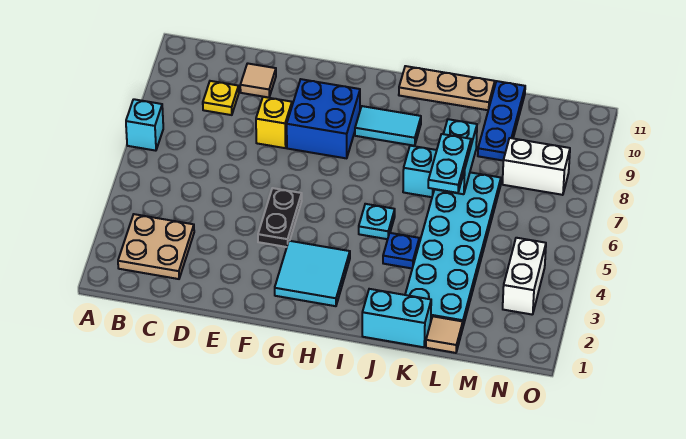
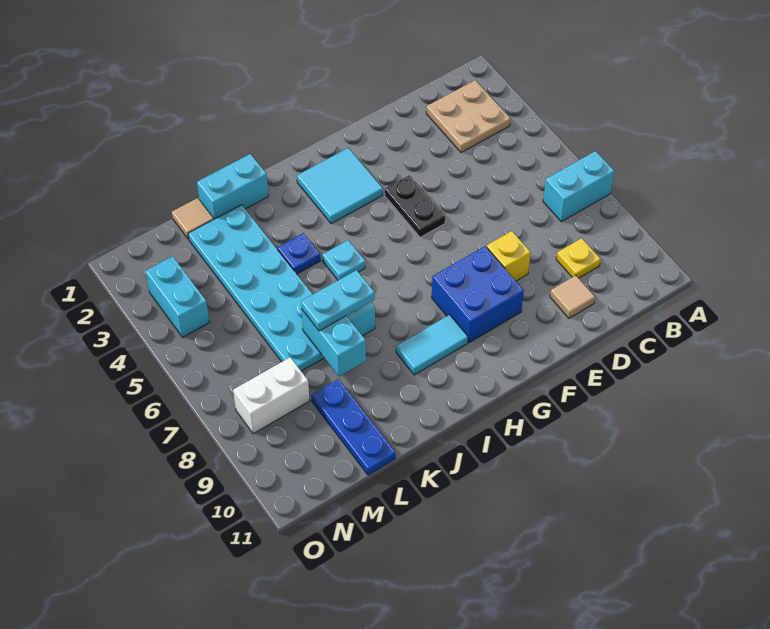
cyan brick A7 level 1 -> cyan brick A7:B7 level 1
tan plate I11:K11 level 1 -> none
cyan plate K6:K7 level 3 -> cyan plate J7:K7 level 3
white brick N3:N4 level 1 -> cyan brick N3:N4 level 1

